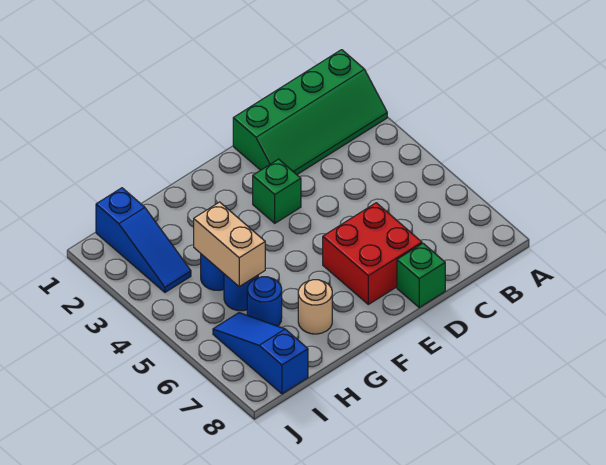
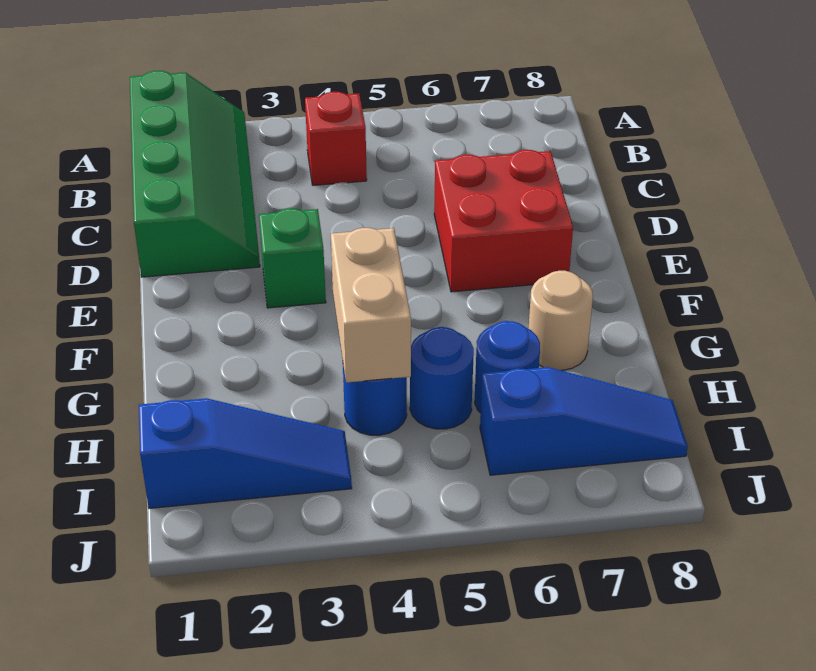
none -> red brick B4 level 1
green brick D8 level 1 -> none
tan brick H4:H5 level 2 -> tan brick G4:H4 level 2
blue slope I6:I8 level 1 top 8 -> blue slope I6:I8 level 1 top 6

